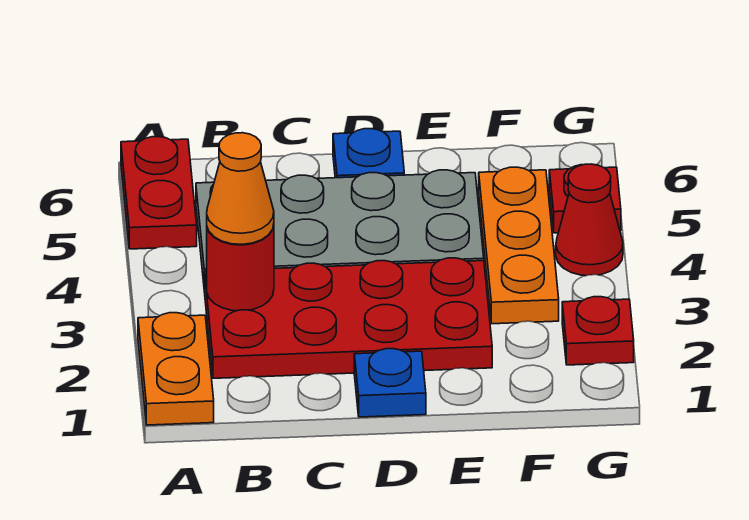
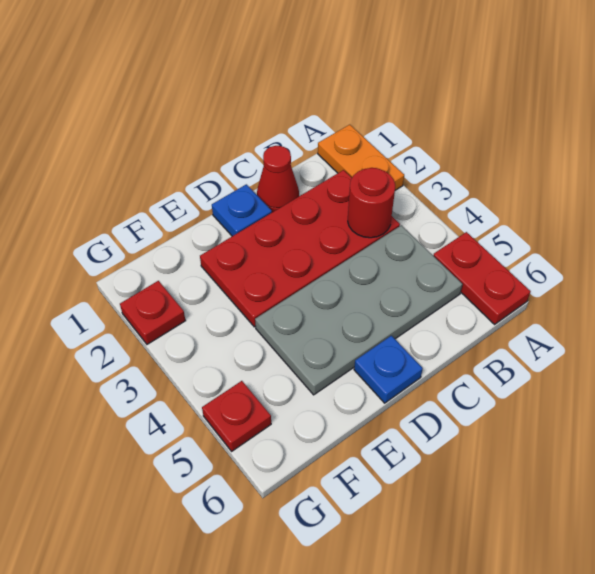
orange cone B3 level 3 -> none
orange plate F3:F5 level 1 -> none
red cone G4 level 1 -> red cone C1 level 1

